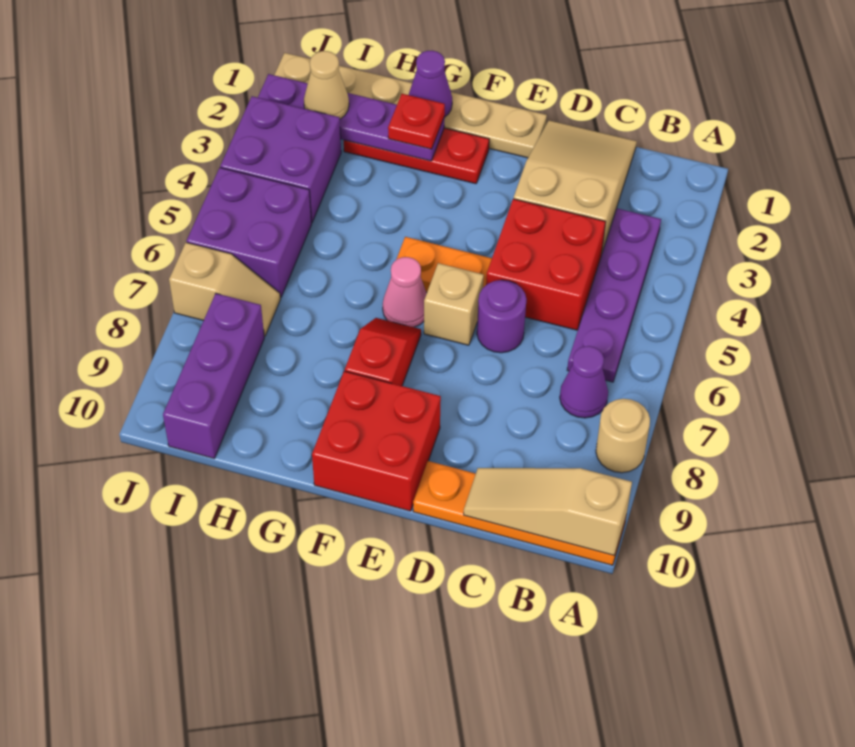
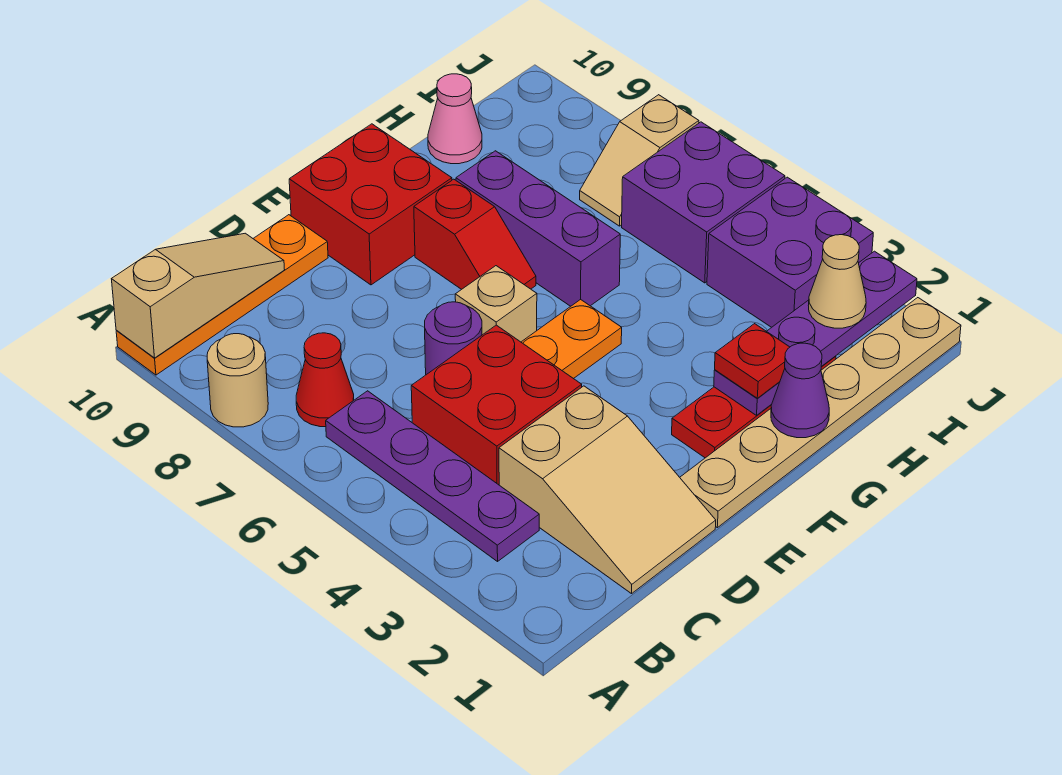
purple cone B7 level 1 -> red cone B7 level 1
pink cone F6 level 1 -> pink cone H10 level 1
purple brick I8:I10 level 1 -> purple brick G6:G8 level 1

